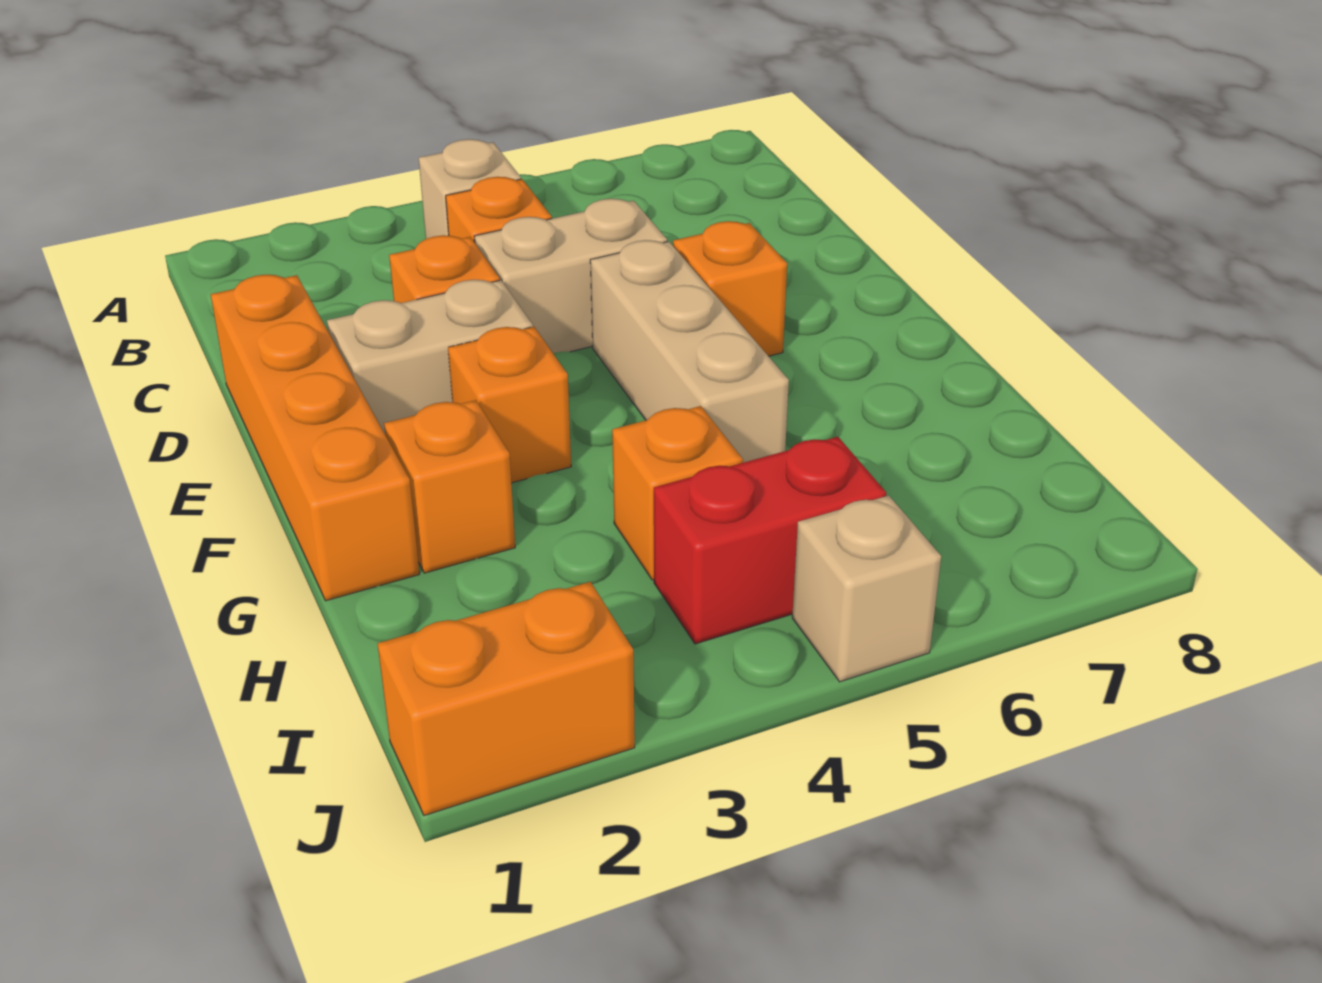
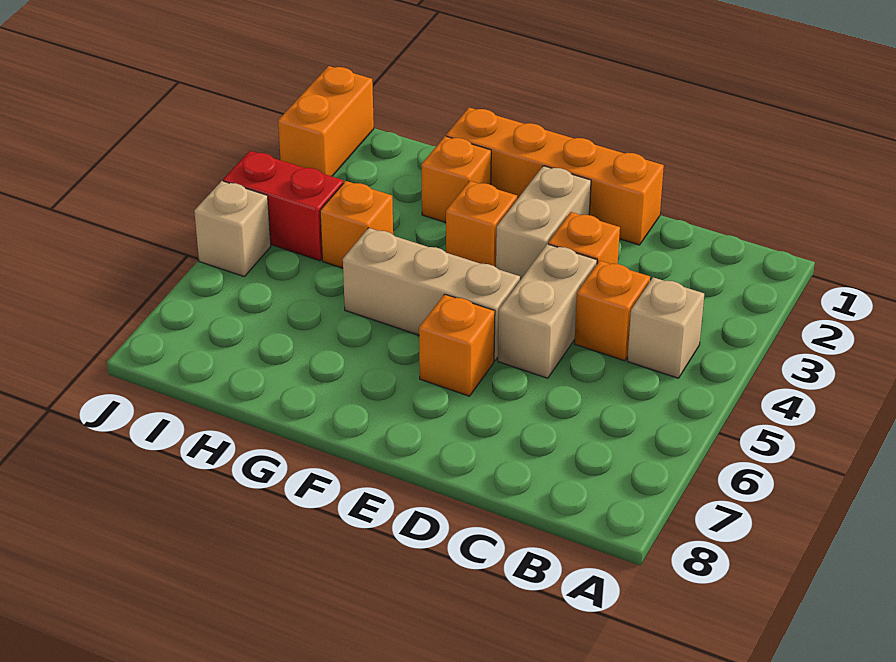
red brick I4:I5 level 1 -> red brick I4:J4 level 1

